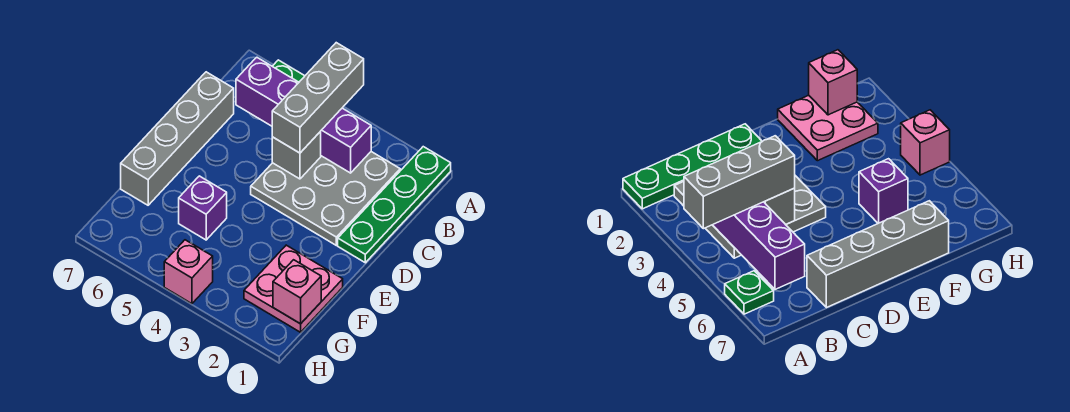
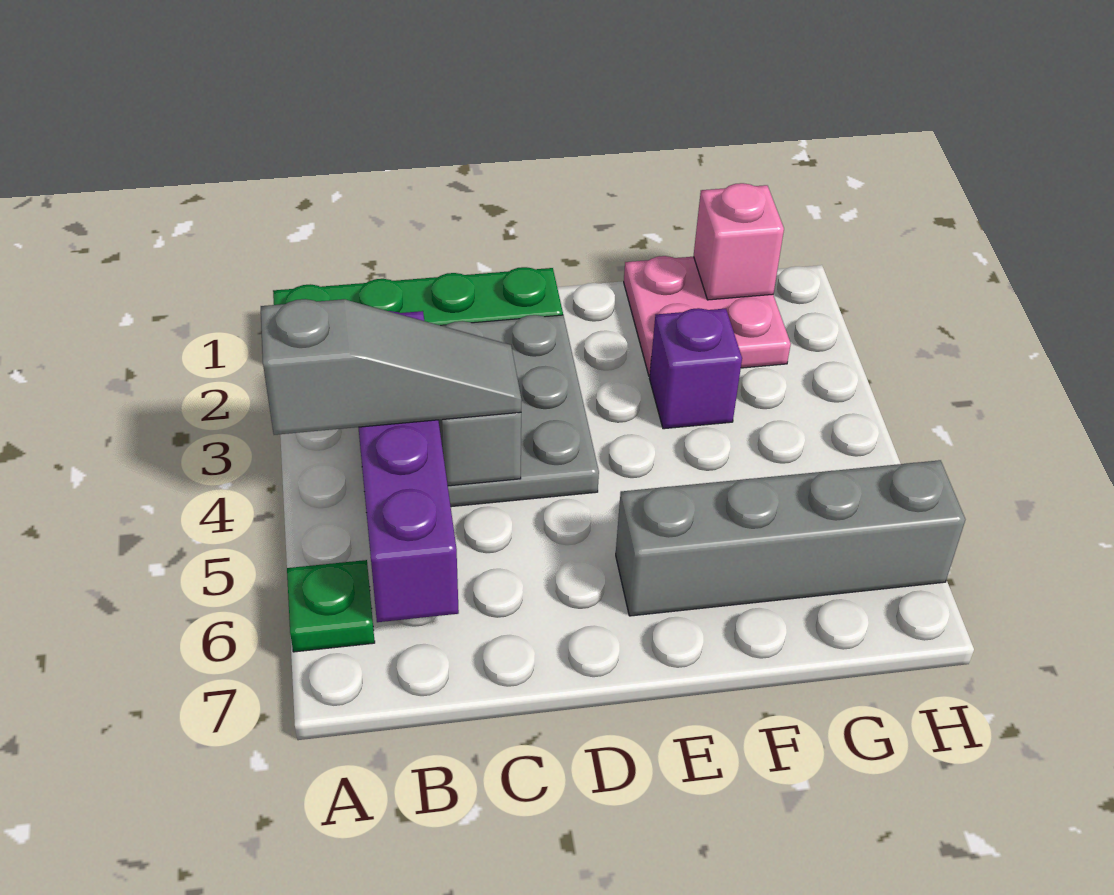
grey brick A4:C4 level 3 -> grey slope A4:C4 level 3 top A
grey brick C7:F7 level 1 -> grey brick E6:H6 level 1
purple brick F5 level 1 -> purple brick F3 level 1
pink brick H4 level 1 -> none

